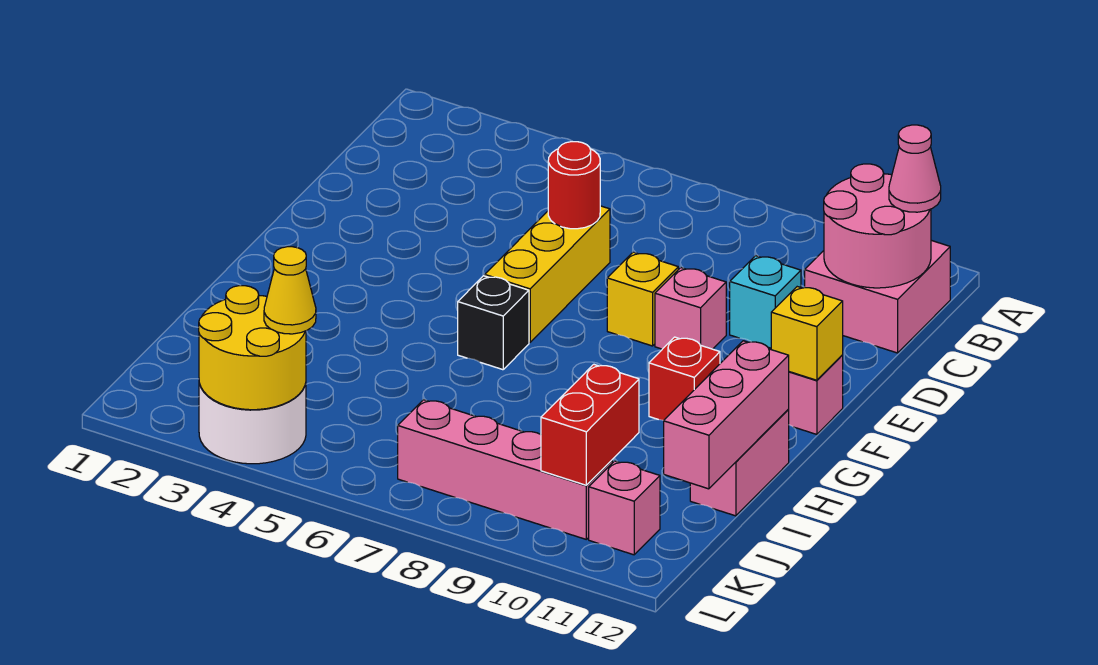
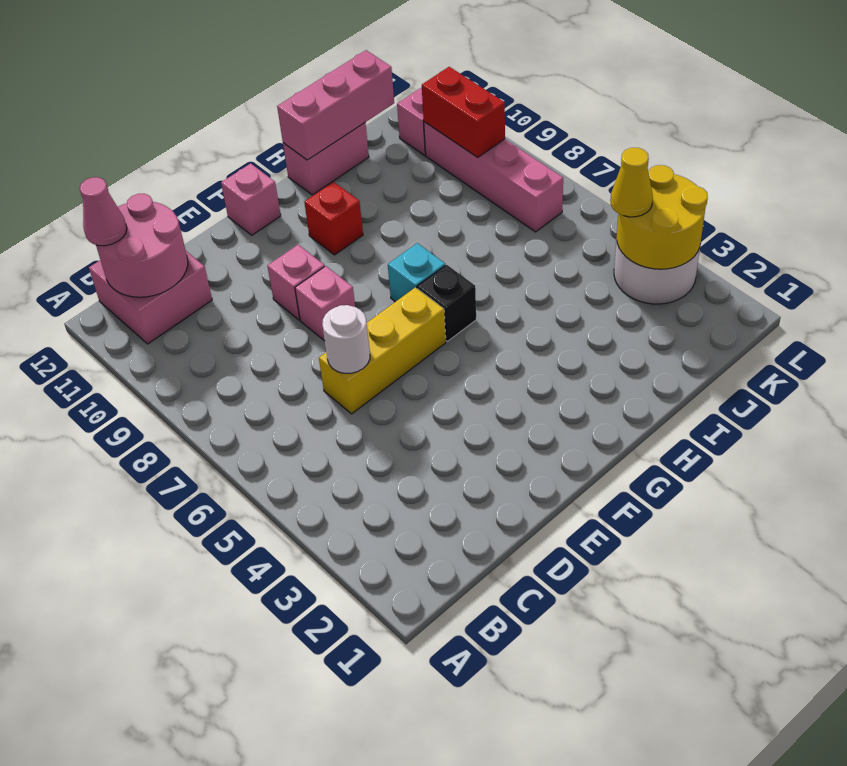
red round brick D6 level 2 -> white round brick D6 level 2
cyan brick D10 level 1 -> cyan brick G7 level 1
yellow brick E8 level 1 -> pink brick E8 level 1
yellow brick F12 level 2 -> none
red brick J10:K10 level 2 -> red brick K9:K10 level 2

